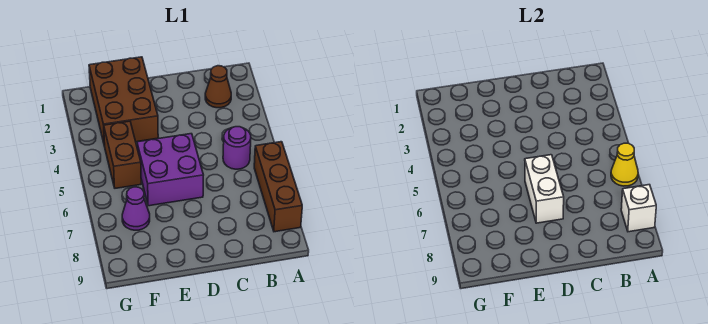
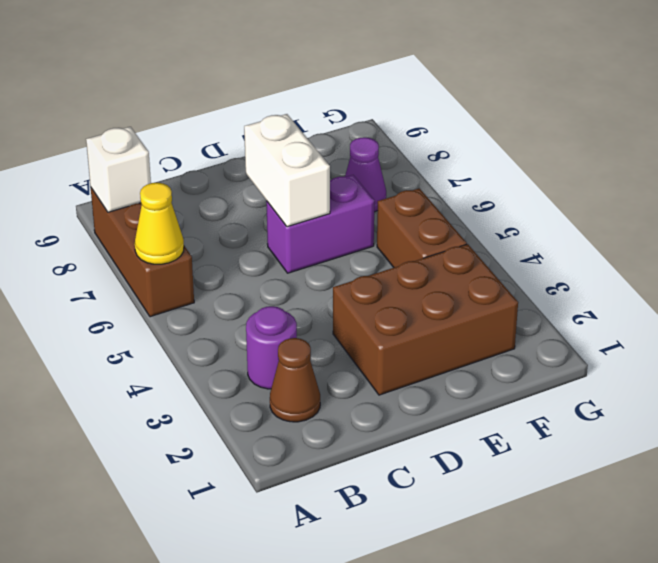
purple round brick B5 level 1 -> purple round brick B3 level 1
purple brick D5:E6 level 1 -> purple brick D6:E6 level 1
brown brick E1:F3 level 1 -> brown brick D2:F3 level 1

